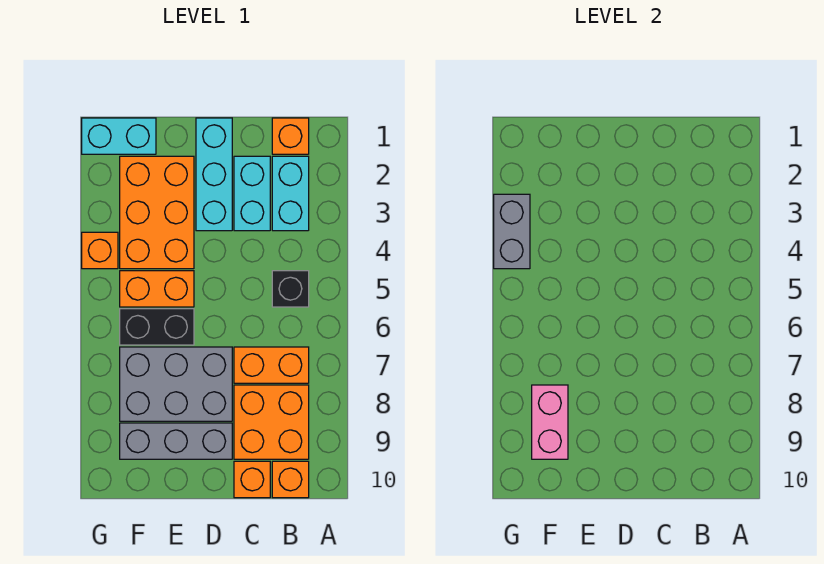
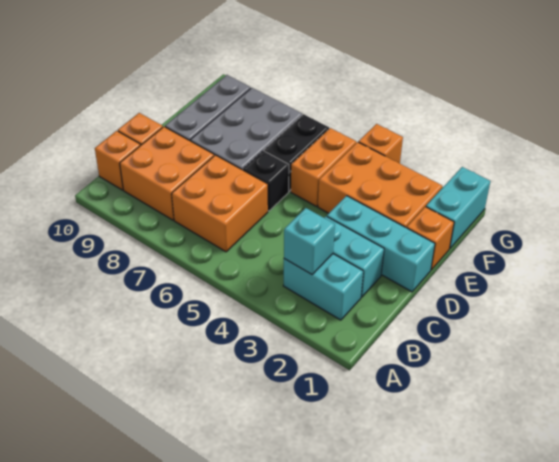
orange brick B1 level 1 -> orange brick E1 level 1
none -> cyan brick B3 level 2
black brick B5 level 1 -> black brick D6 level 1
orange brick B7:C7 level 1 -> orange brick B6:C7 level 1
pink brick F8:F9 level 2 -> none
grey brick G3:G4 level 2 -> none

